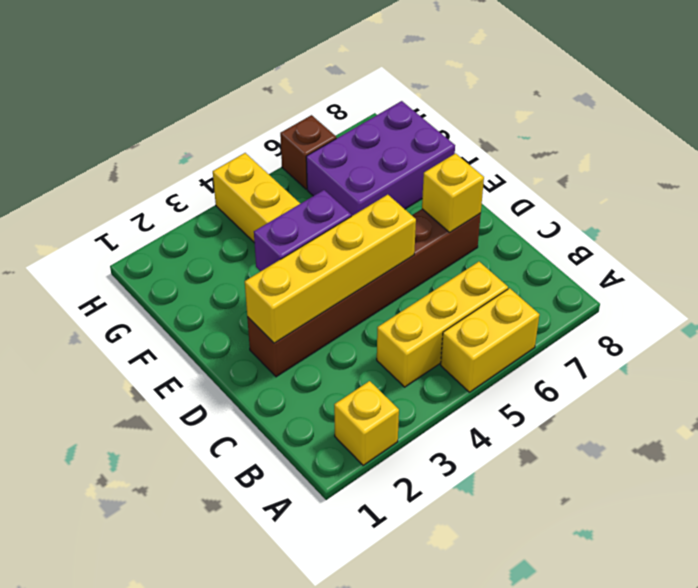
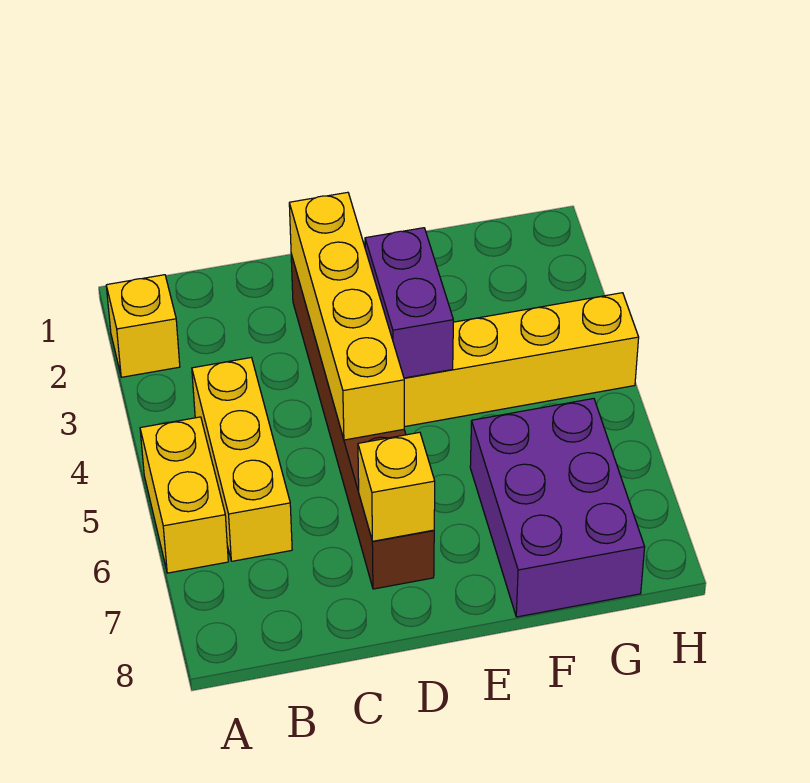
brown brick H6 level 1 -> none

